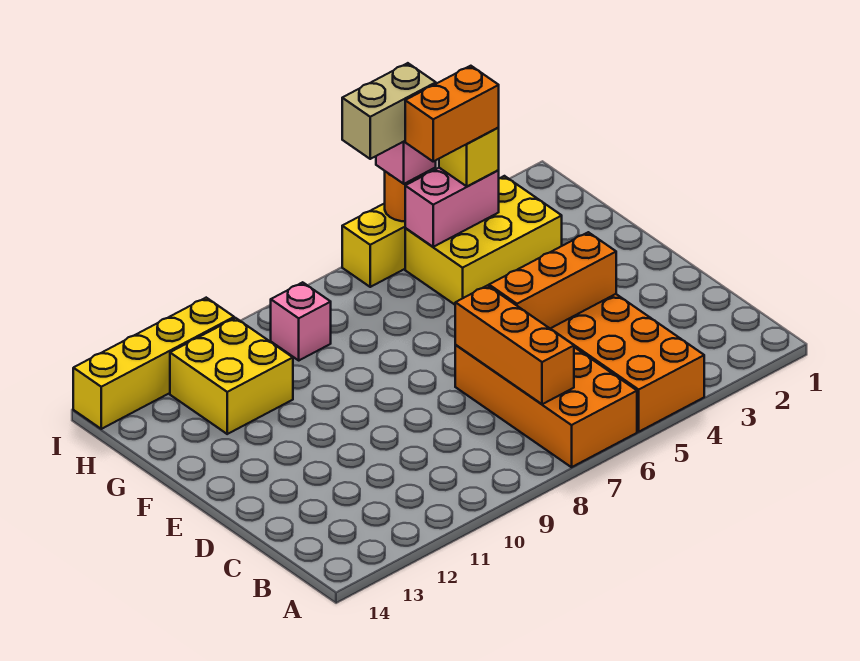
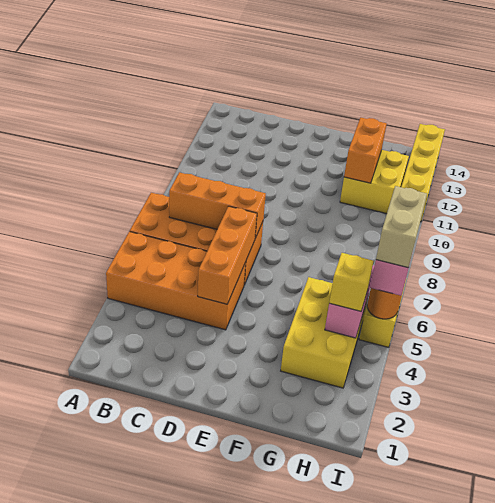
orange brick H4:H5 level 4 -> orange brick G11:G12 level 2
pink brick H9 level 1 -> none

